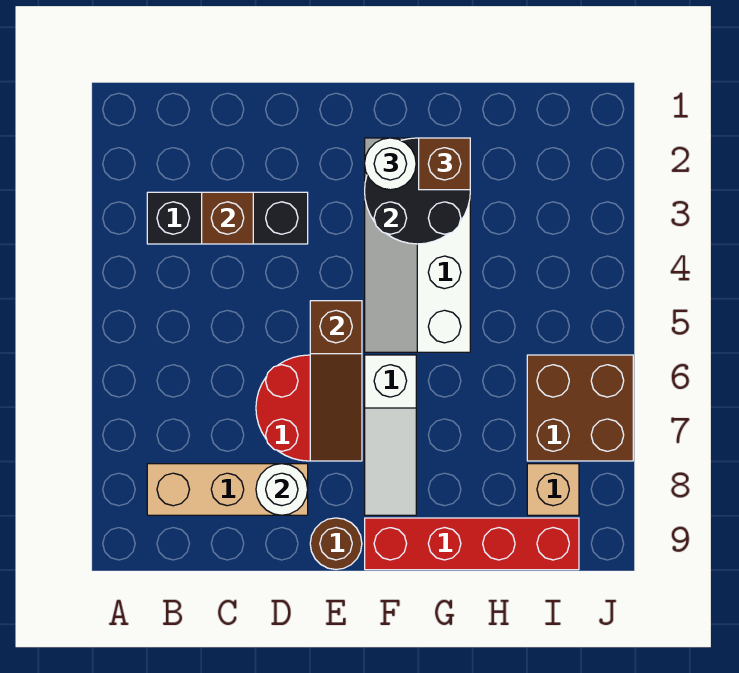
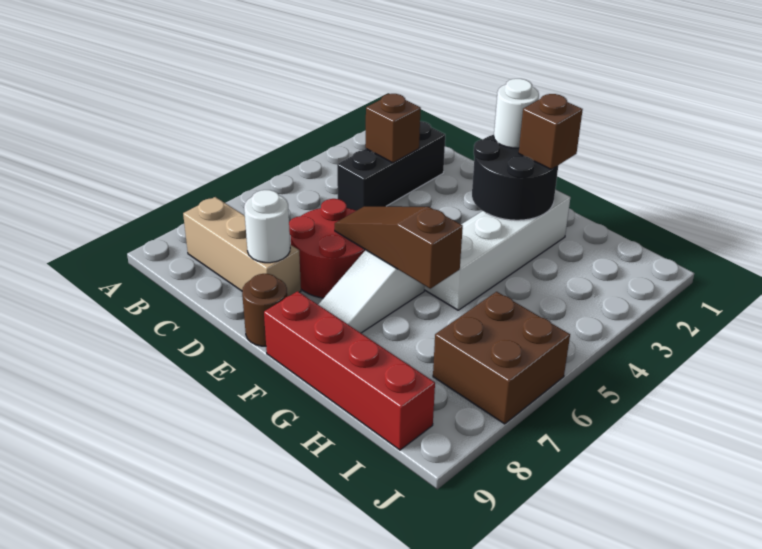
black brick B3:D3 level 1 -> black brick C2:C4 level 1
brown slope E5:E7 level 2 top 5 -> brown slope E6:G6 level 2 top G
tan brick I8 level 1 -> none

